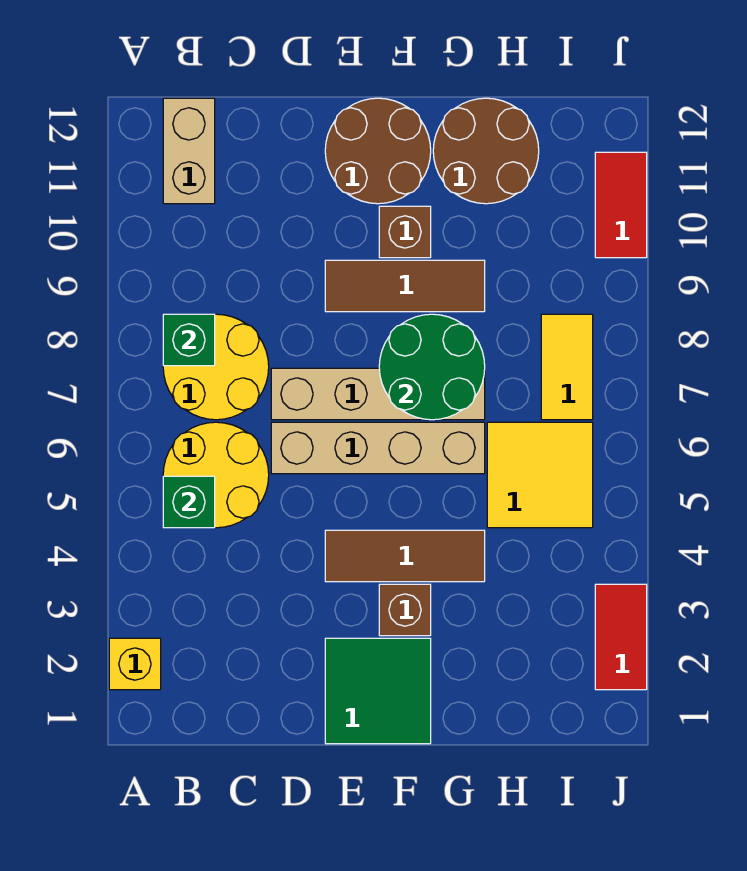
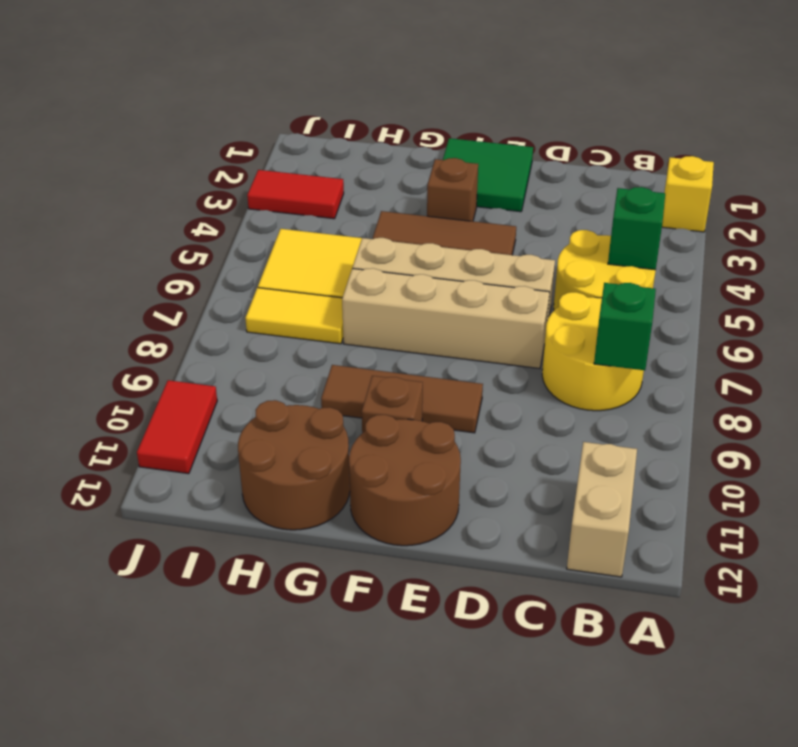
green round brick F7:G8 level 2 -> none
yellow tile I7:I8 level 1 -> yellow tile H7:I7 level 1
red tile J2:J3 level 1 -> red tile I3:J3 level 1

